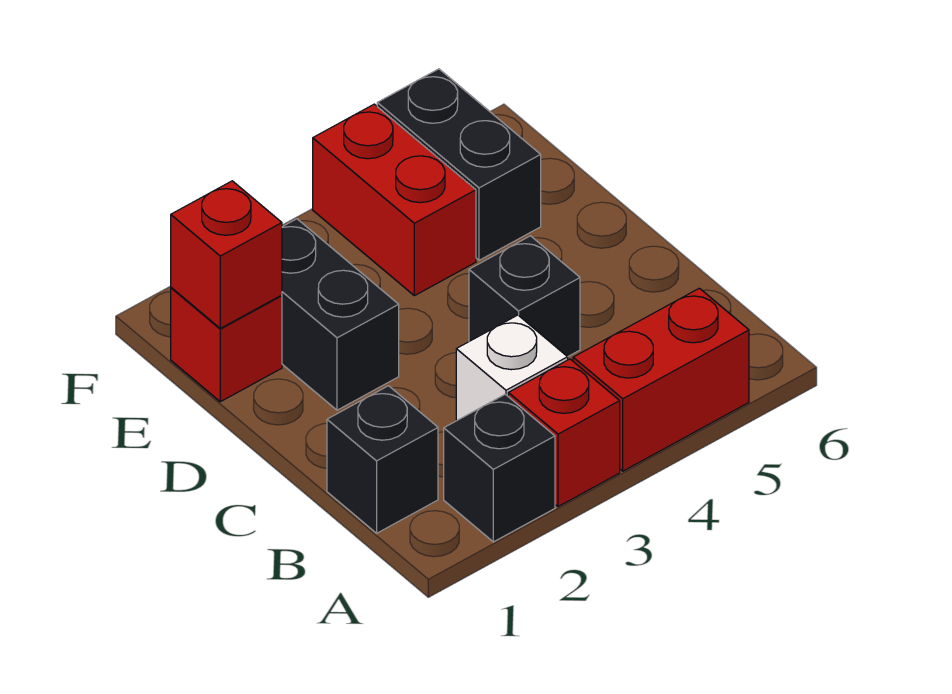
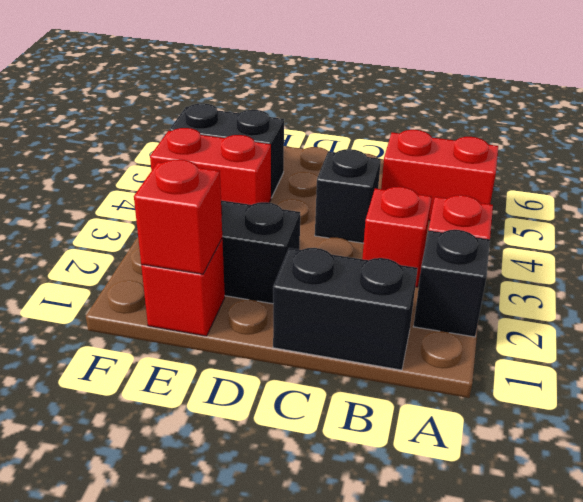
red brick A4:A5 level 1 -> red brick A5:B5 level 1
black brick B1 level 1 -> black brick B1:C1 level 1
white brick B3 level 1 -> red brick B3 level 1

